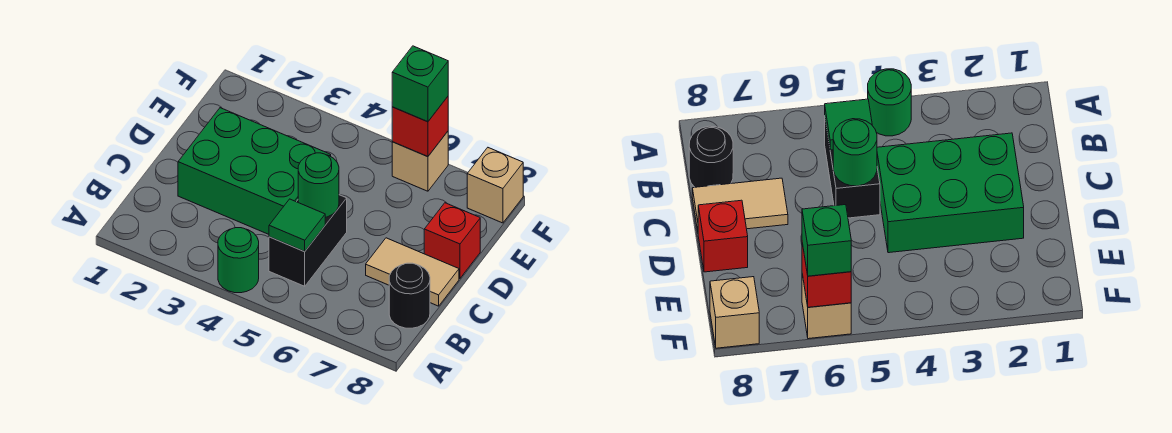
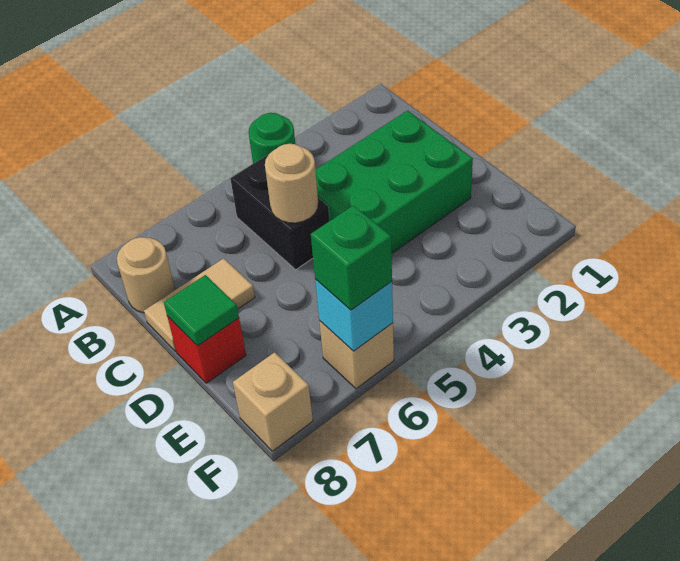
green tile B5 level 2 -> green tile D8 level 2
black round brick B8 level 1 -> tan round brick B8 level 1
green round brick C5 level 2 -> tan round brick C5 level 2
red brick F6 level 2 -> cyan brick F6 level 2

